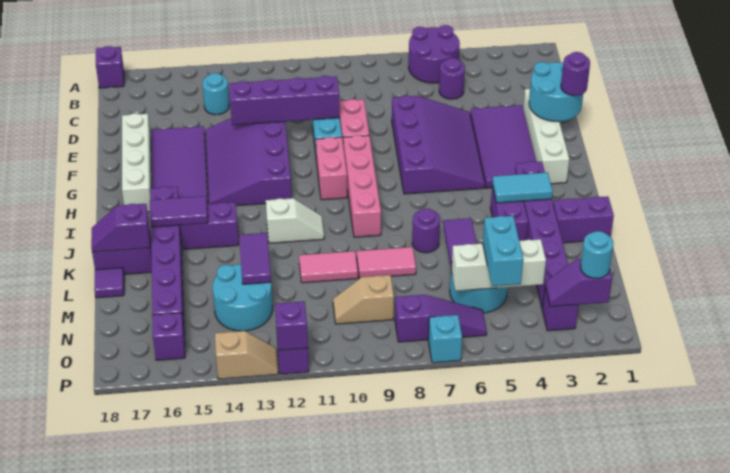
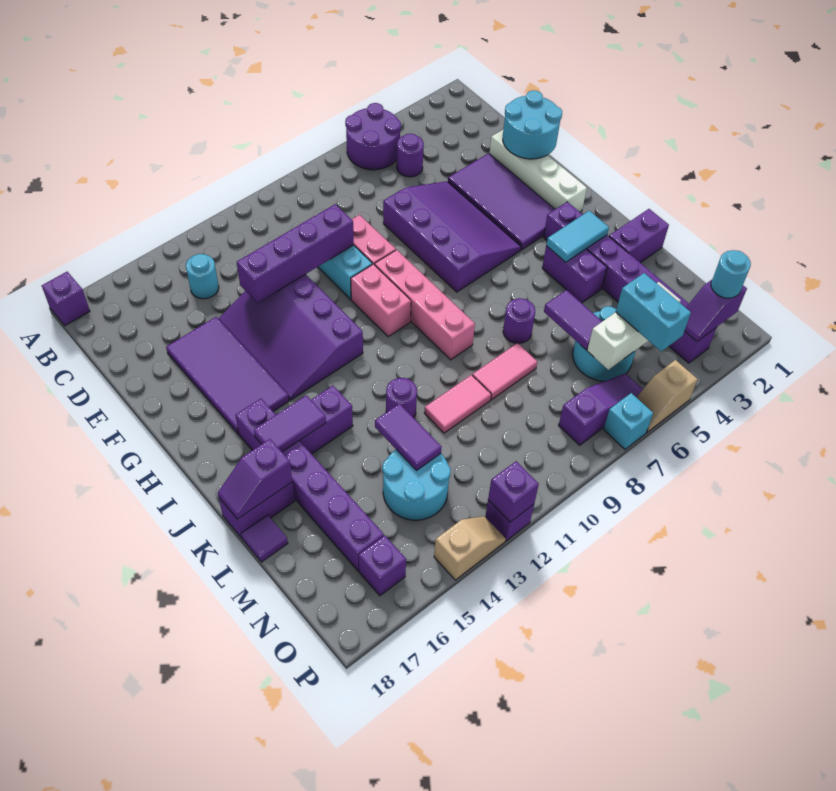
white brick E17:H17 level 1 -> none
purple round brick F1 level 3 -> purple round brick K12 level 1
white slope J11:J12 level 1 top 12 -> none
tan slope N9:N10 level 1 top 9 -> tan slope P5:P6 level 1 top 5

